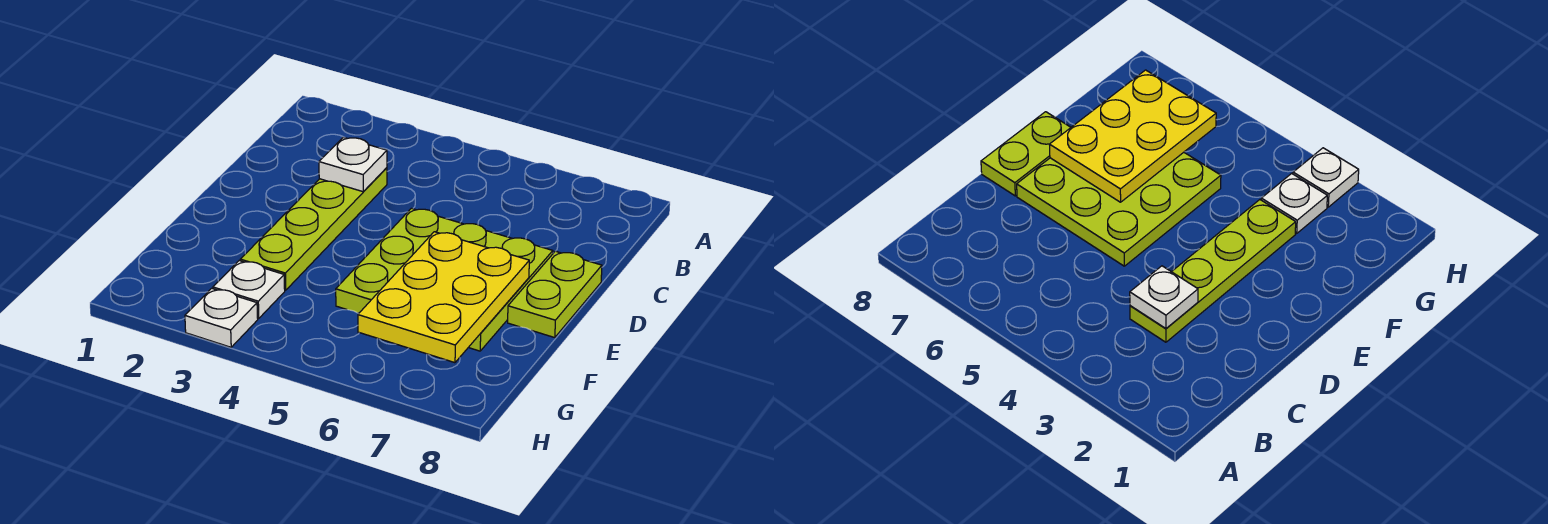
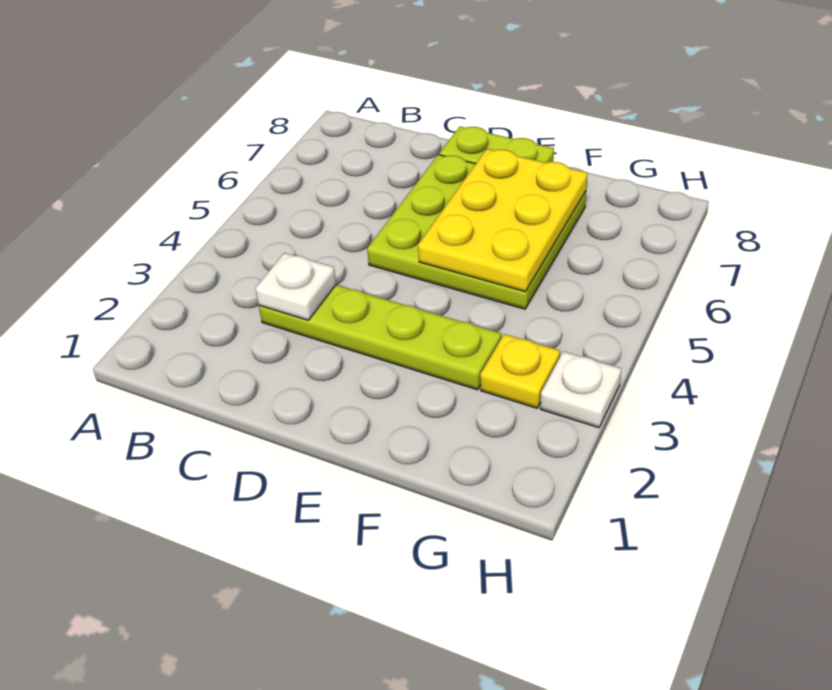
yellow plate E6:G7 level 2 -> yellow plate E5:F7 level 2
white plate G3 level 1 -> yellow plate G3 level 1

